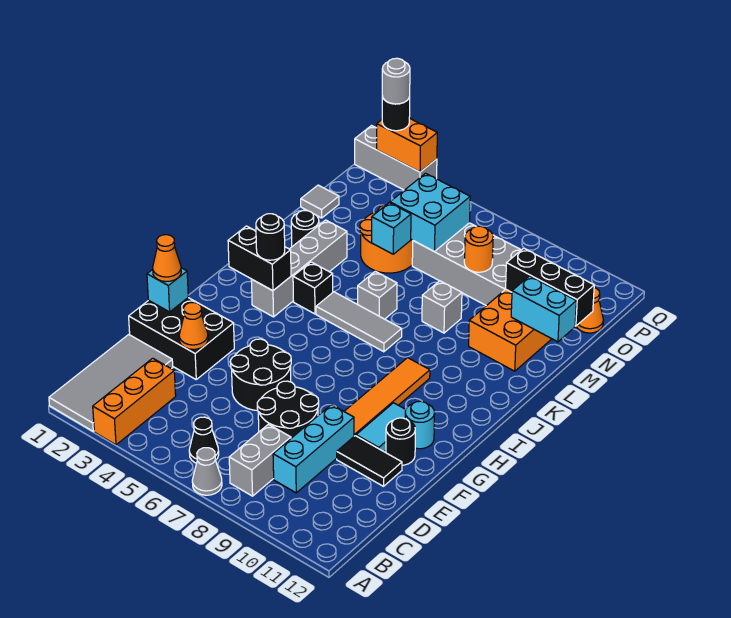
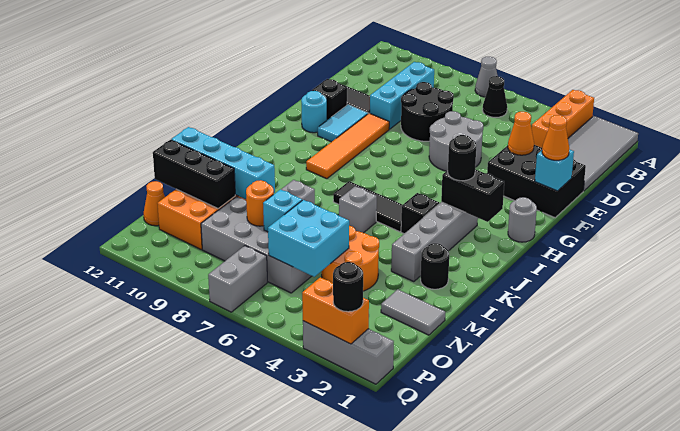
grey brick B8:C8 level 1 -> grey brick P7:Q7 level 1
black round brick E5:F6 level 1 -> grey round brick E5:F6 level 1
black round brick F11 level 1 -> black brick F11 level 1
grey tile J5:J7 level 1 -> black tile J5:J7 level 1
cyan brick M5 level 2 -> cyan brick N7 level 2
cyan brick M11:M12 level 2 -> cyan brick M9:M12 level 2
grey tile N1 level 1 -> grey tile N1:N2 level 1
grey round brick Q2 level 4 -> grey round brick H1 level 1

